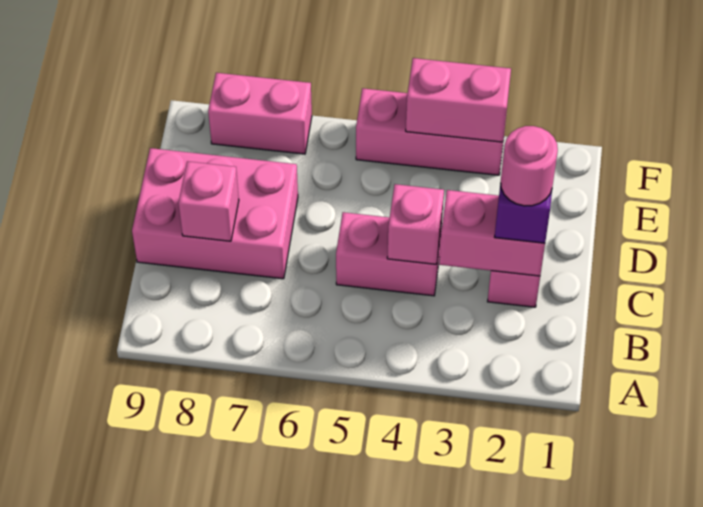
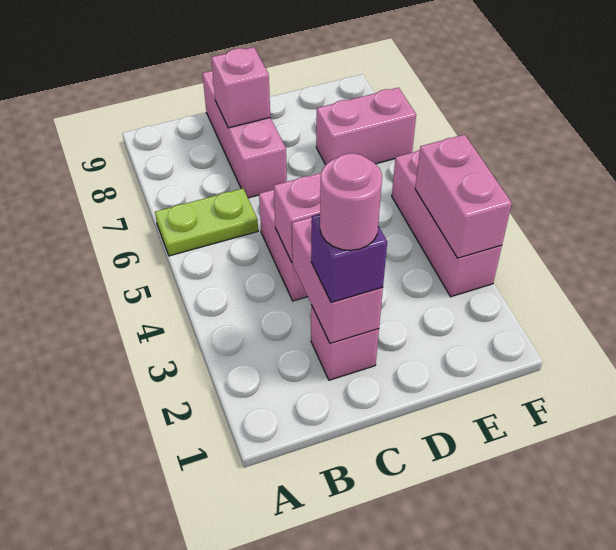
none -> lime plate A6:B6 level 1
pink brick C7:D9 level 1 -> pink brick C7:C9 level 1
pink brick F7:F8 level 1 -> pink brick E7:F7 level 1

